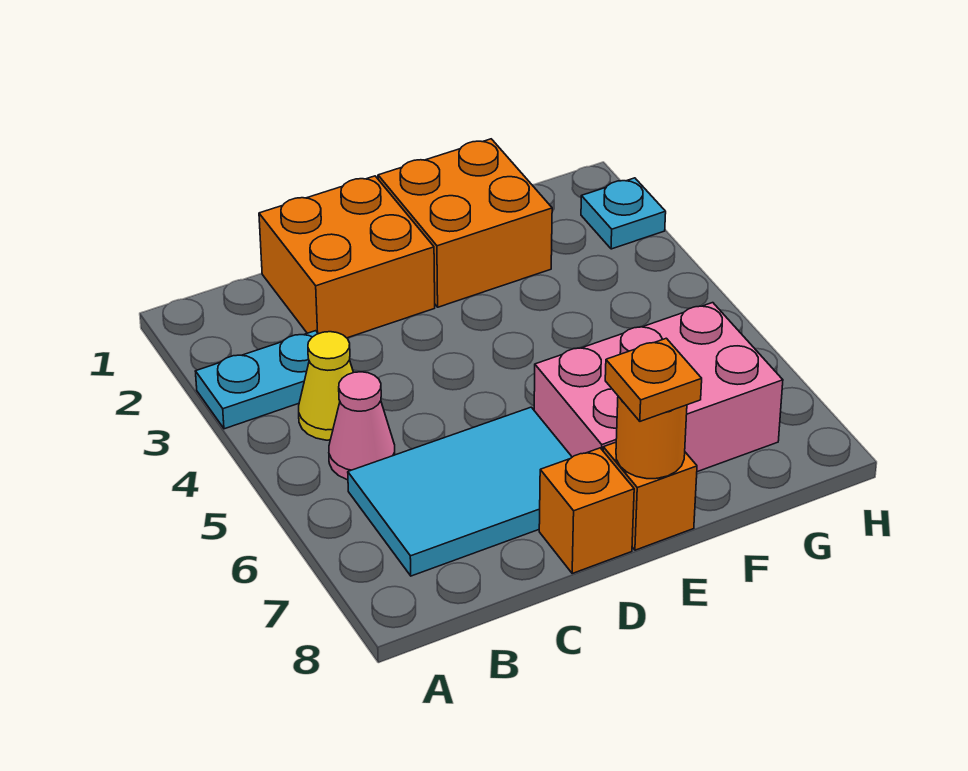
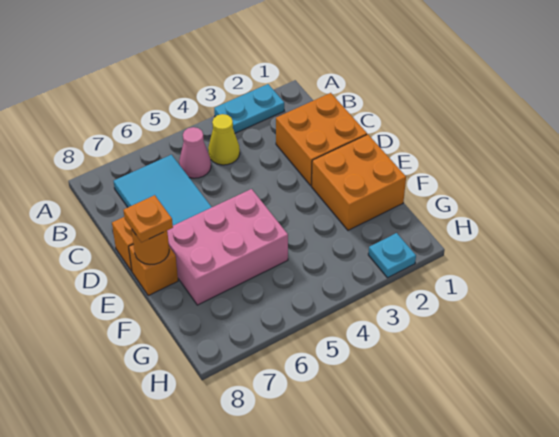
cyan plate A3:B3 level 1 -> cyan plate A2:A3 level 1
pink brick E6:G7 level 1 -> pink brick E5:F7 level 1

